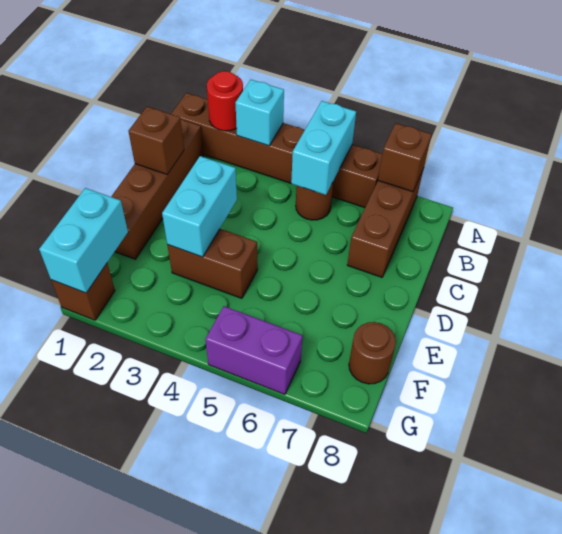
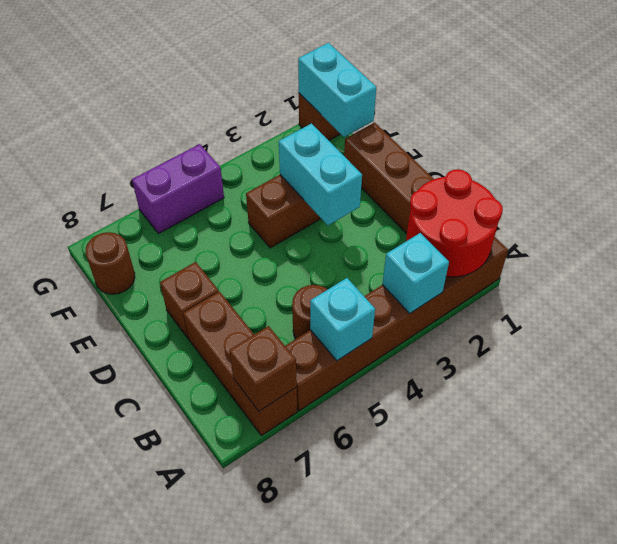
red round brick A2 level 2 -> red round brick A1:B2 level 2
cyan brick A5:B5 level 2 -> cyan brick A5 level 2
brown brick C1 level 2 -> brown brick D7 level 1

